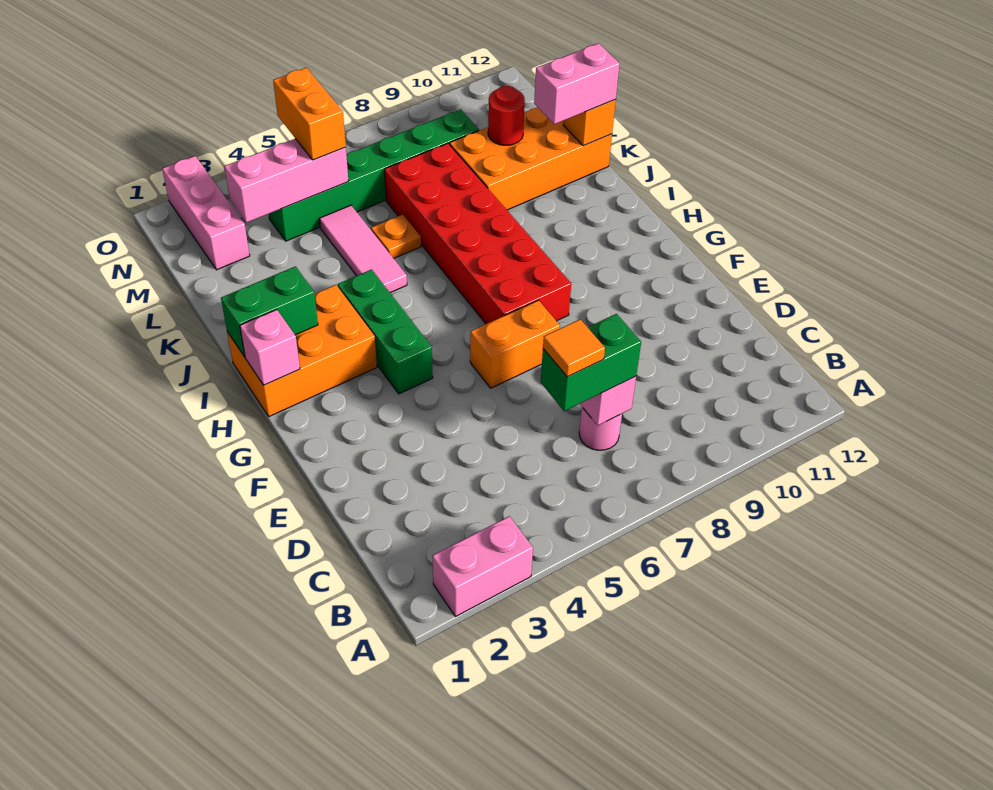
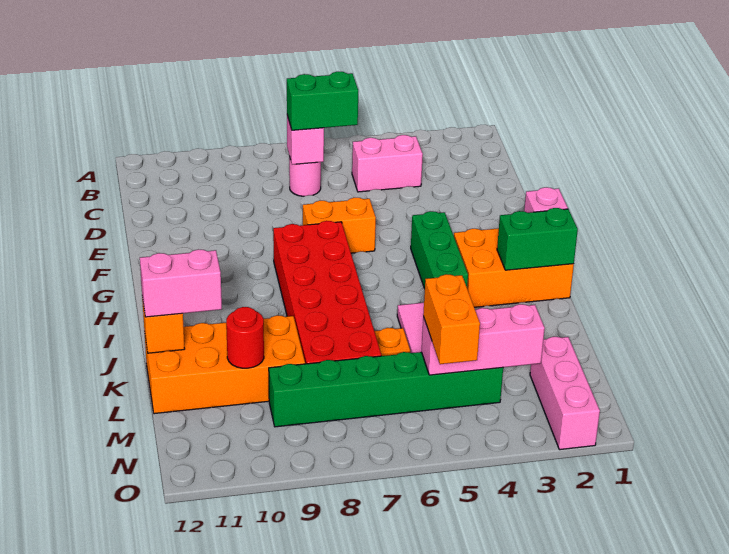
pink brick A2:A3 level 1 -> pink brick C4:C5 level 1
orange tile C6 level 4 -> none

